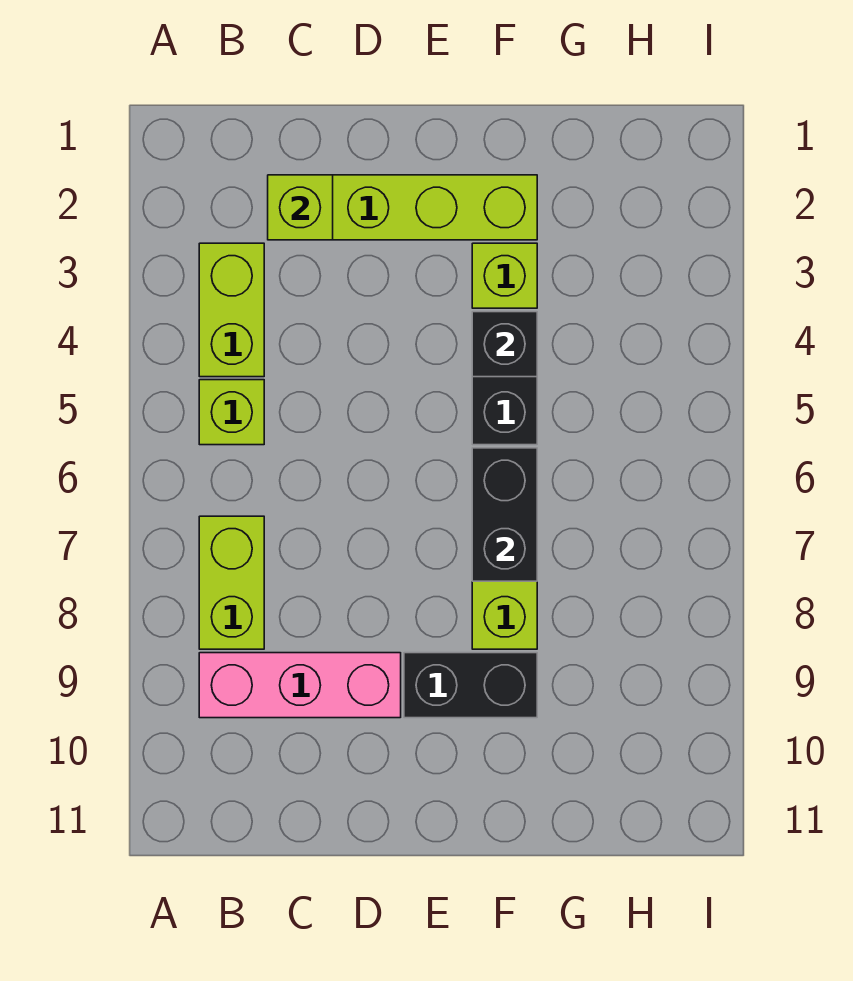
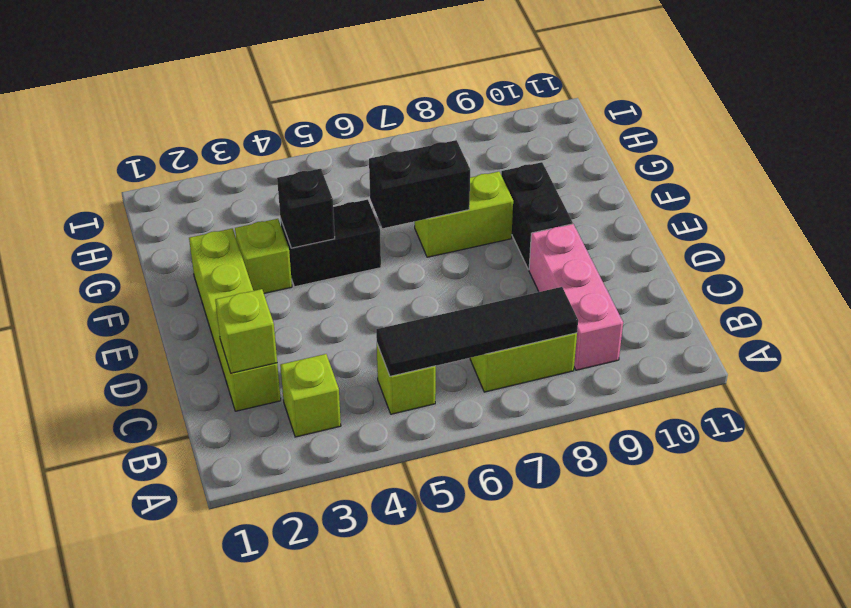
lime brick B3:B4 level 1 -> lime brick B3 level 1
none -> black tile B5:B8 level 2

